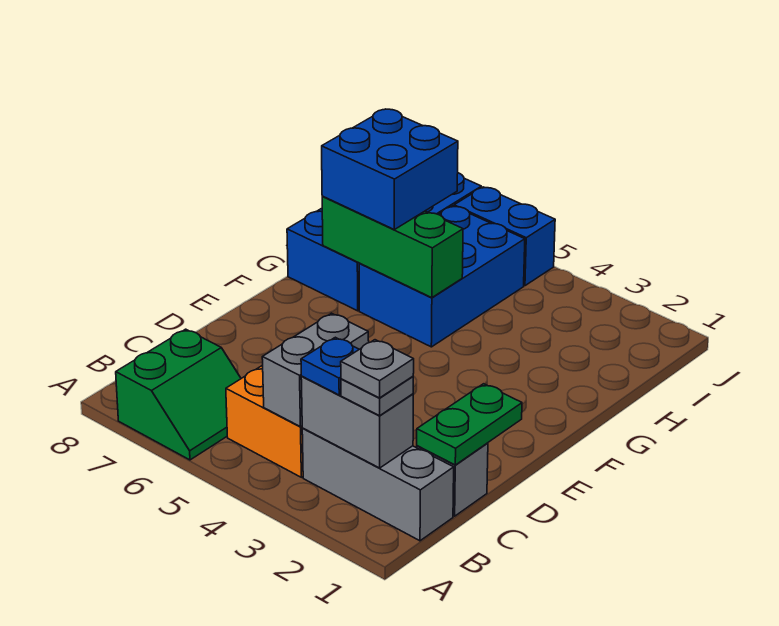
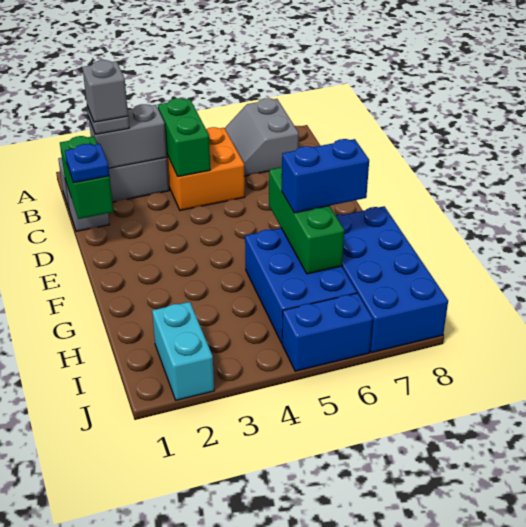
green slope A6:B7 level 1 top 7 -> grey slope A6:B7 level 1 top 7
grey plate B2 level 4 -> grey brick B2 level 4
blue plate B3 level 3 -> blue plate D1 level 3
grey brick B4:C4 level 2 -> green brick B4:C4 level 2
green plate C1:D1 level 2 -> green brick C1:D1 level 2
green brick G5:G7 level 2 -> green brick F6:H6 level 2
blue brick G6:H7 level 3 -> blue brick G6:G7 level 3
none -> cyan brick I2:J2 level 1

